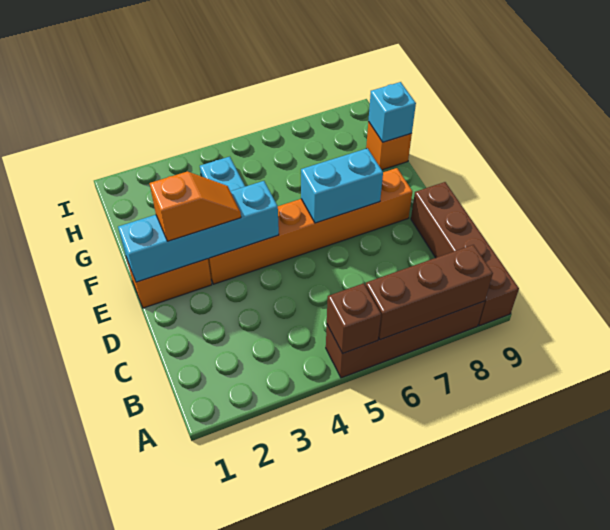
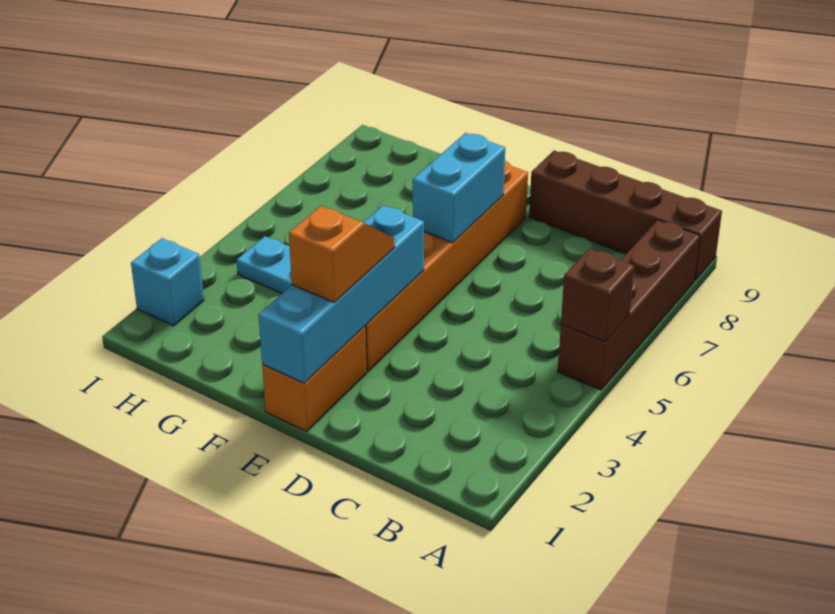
brown brick A6:A8 level 2 -> none
orange brick G9 level 1 -> none
cyan brick G9 level 2 -> cyan brick I2 level 1

